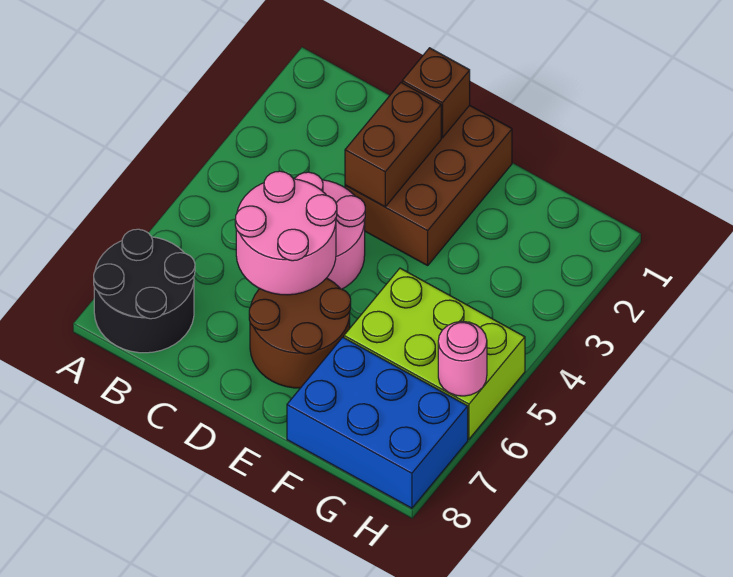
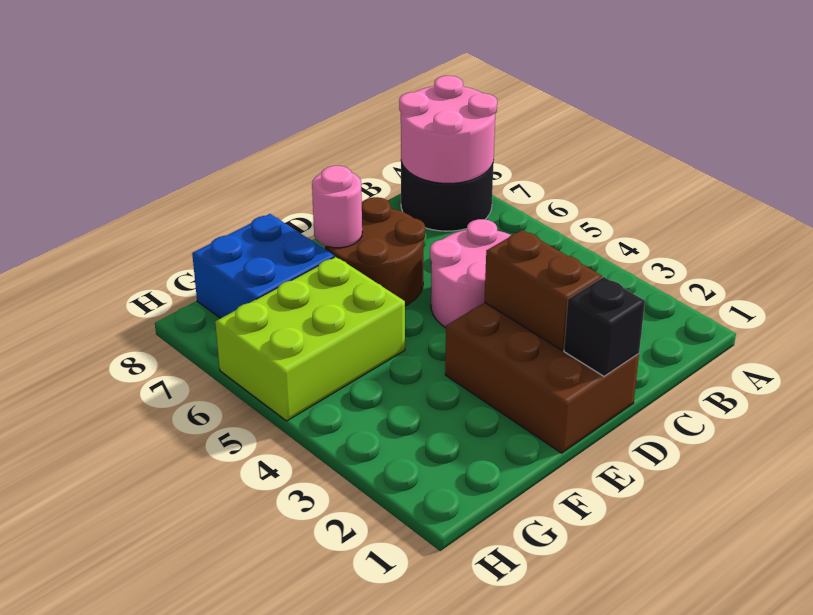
pink round brick C5:D6 level 2 -> pink round brick A7:B8 level 2
brown brick D1 level 2 -> black brick D1 level 2
blue brick F7:H8 level 1 -> blue brick F7:G8 level 1
pink round brick H6 level 2 -> pink round brick E7 level 2

